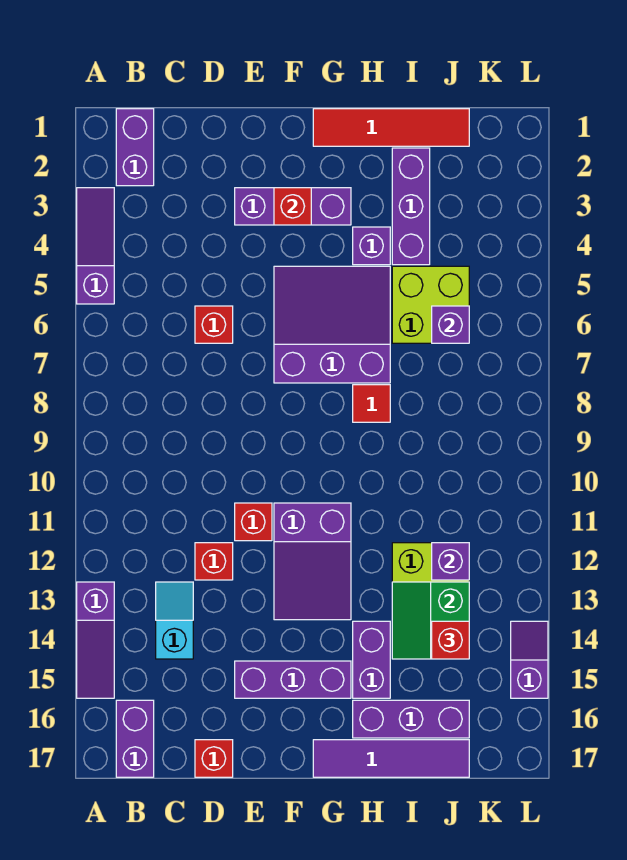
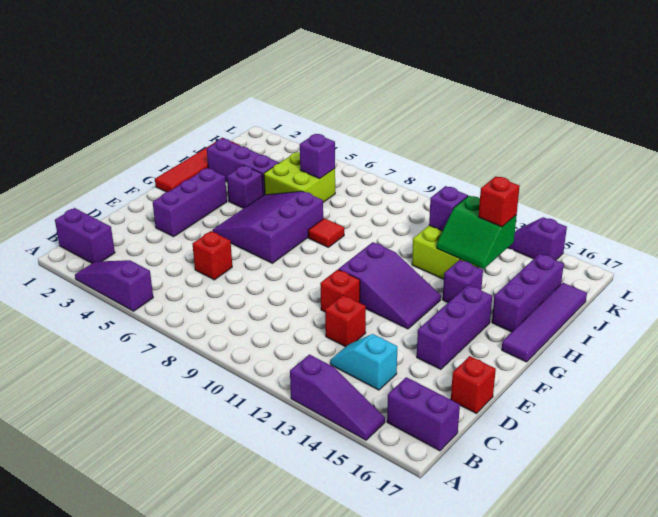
red brick F3 level 2 -> none
purple brick H14:H15 level 1 -> purple brick H14 level 1

